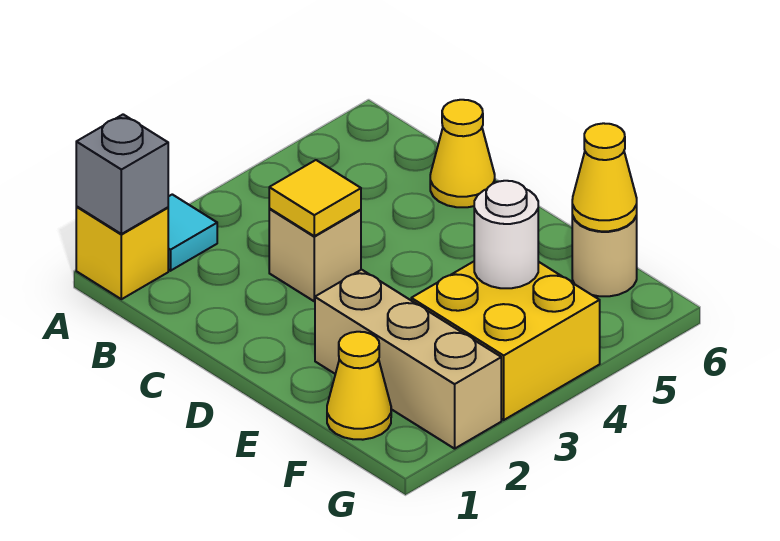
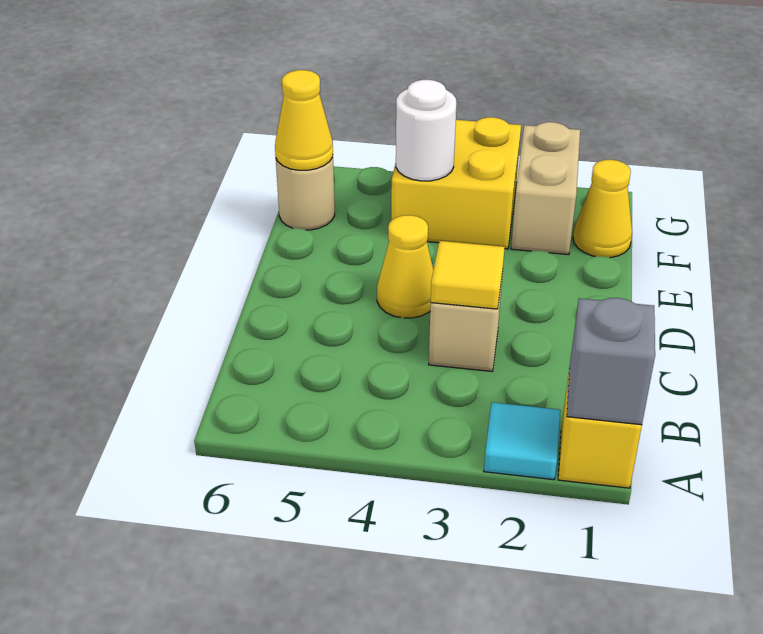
yellow cone C6 level 1 -> yellow cone D4 level 1
tan brick E2:G2 level 1 -> tan brick F2:G2 level 1

